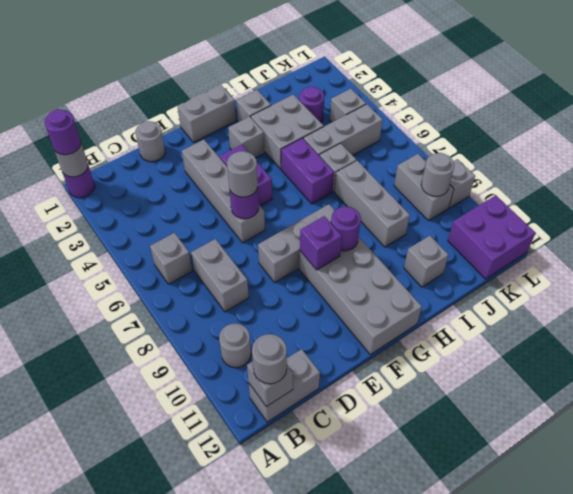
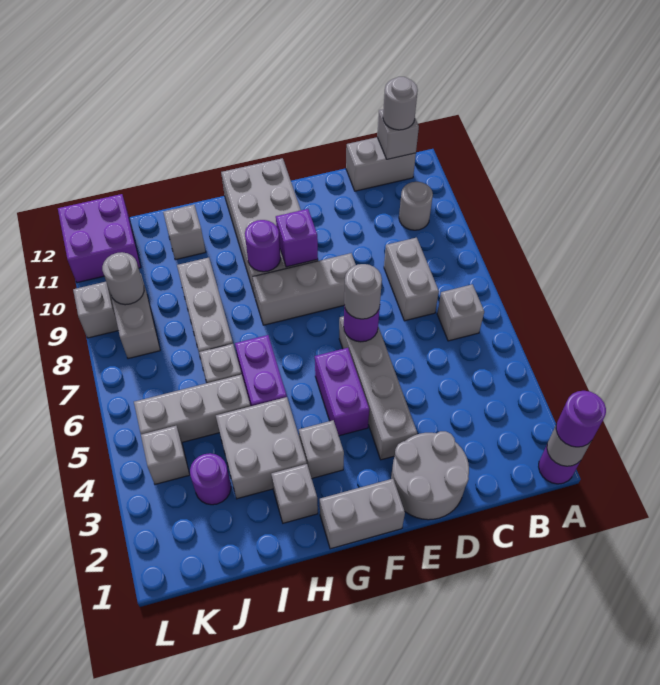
grey round brick D1 level 1 -> grey round brick D1:E2 level 1

